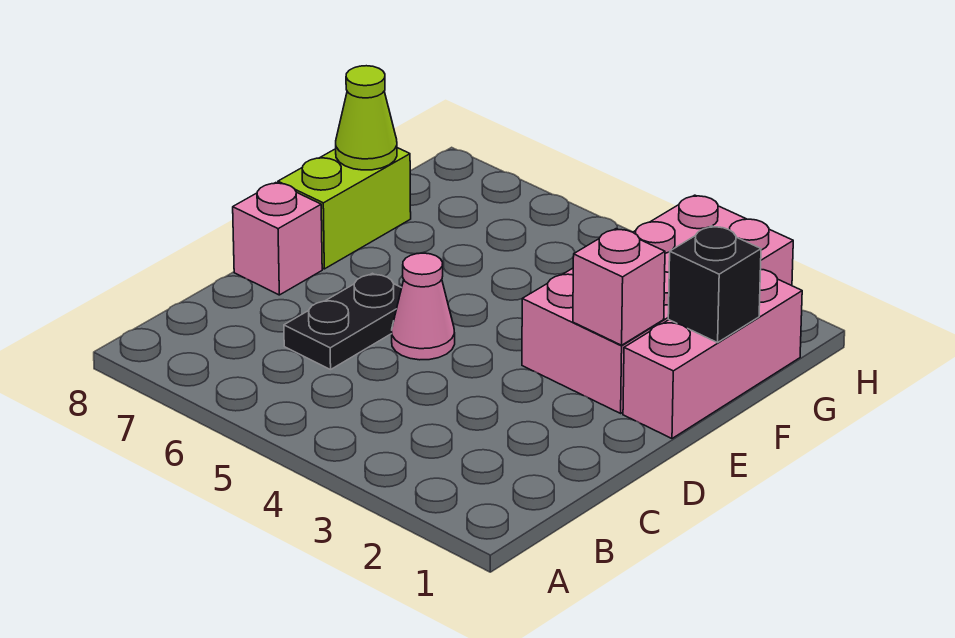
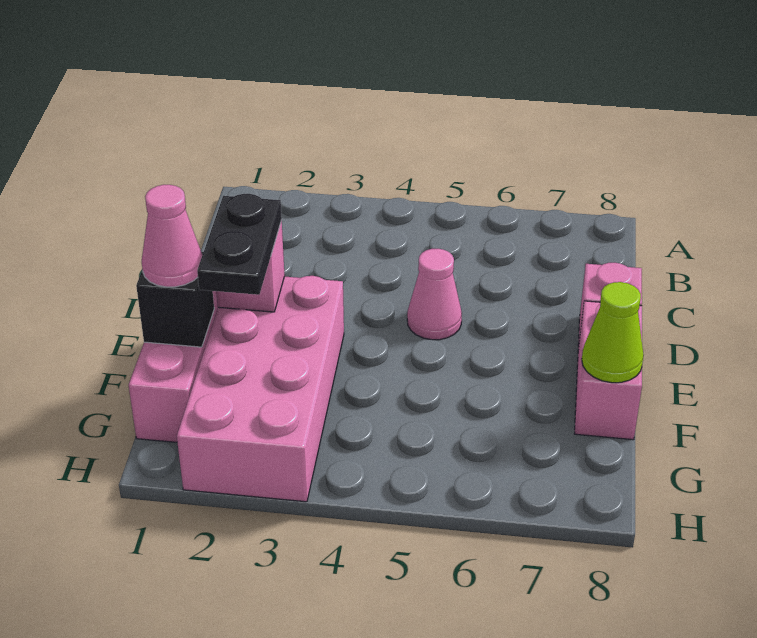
black plate C6:D6 level 1 -> black plate E2:F2 level 3
lime brick E8:F8 level 1 -> pink brick E8:F8 level 1
none -> pink cone F1 level 3

